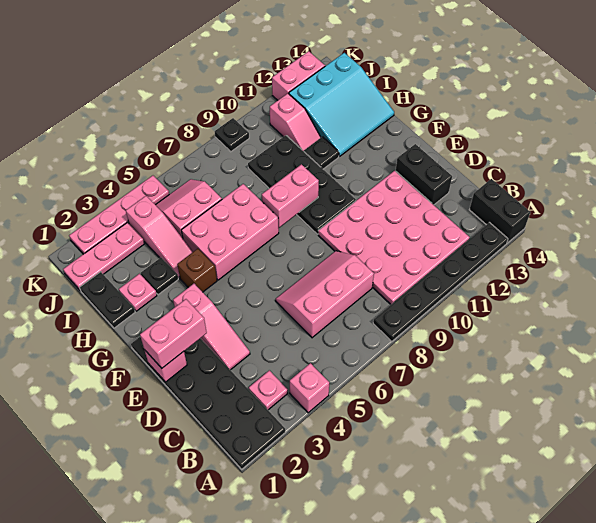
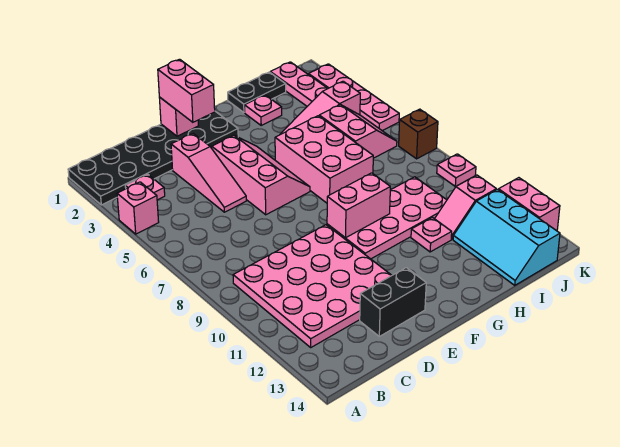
black plate A8:A13 level 1 -> none
black brick A14:B14 level 1 -> none
pink slope C6:D8 level 1 top C -> pink slope E4:F6 level 1 top E
pink slope D3:F3 level 1 top F -> pink slope D3:D5 level 1 top 3
black plate F9:I10 level 1 -> pink plate F9:I10 level 1
brown brick G4 level 1 -> brown brick K7 level 1
pink brick G8:G9 level 2 -> pink brick F9:G9 level 2
black plate H3 level 1 -> none
black plate H11 level 1 -> pink plate H11 level 1
cyan slope H12:J14 level 1 top J -> cyan slope I12:J14 level 1 top J
black plate K9 level 1 -> pink plate K9 level 1

